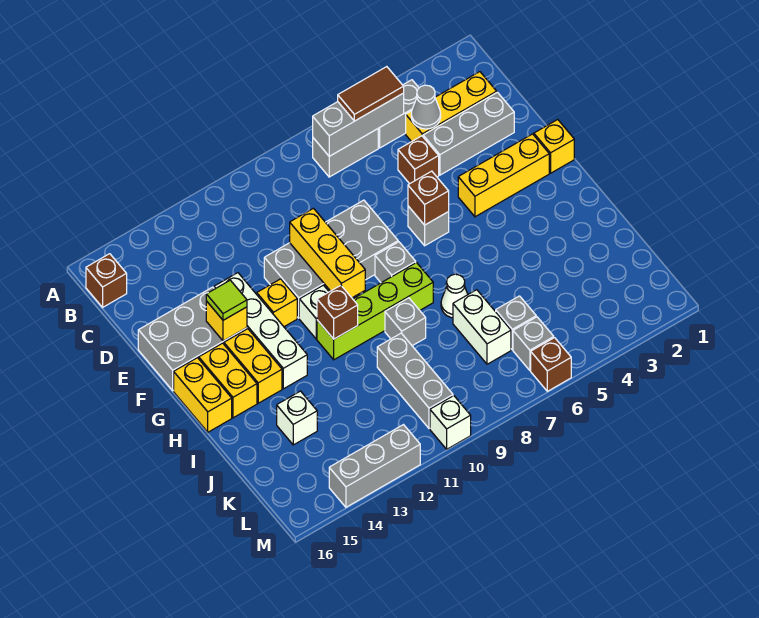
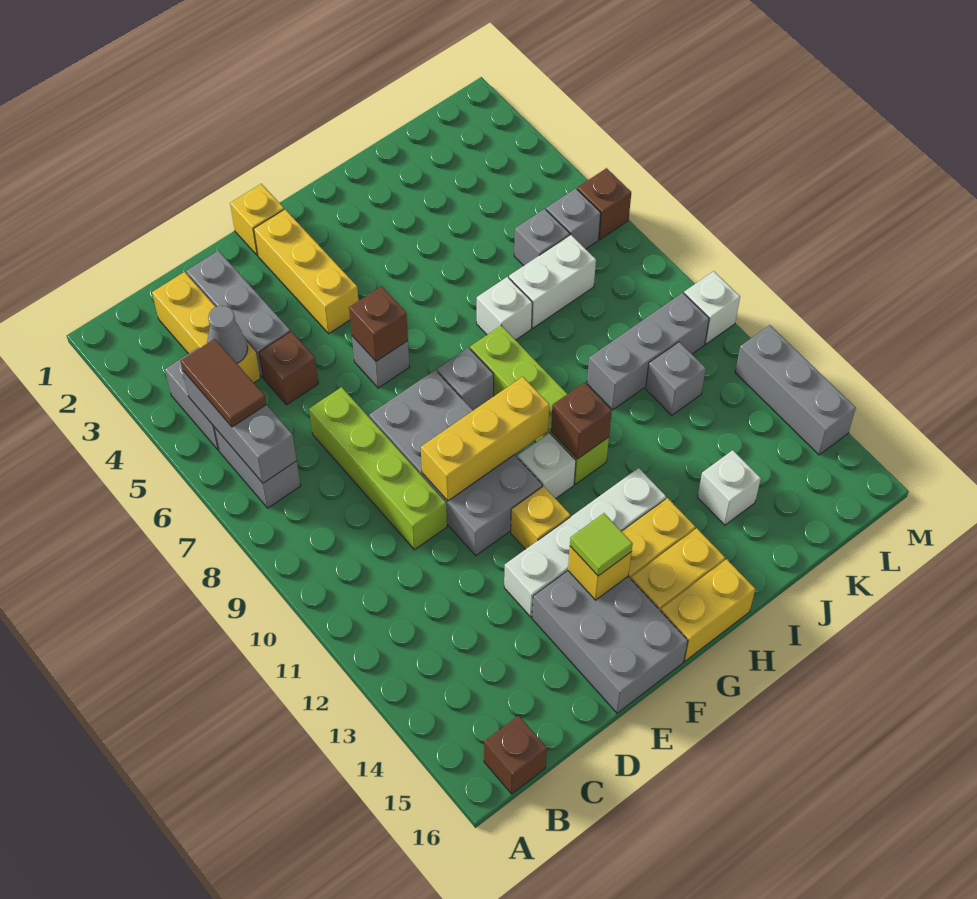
none -> lime brick D7:D10 level 1
white cone I7 level 1 -> white brick I7 level 1
grey brick I9 level 1 -> grey brick K11 level 1

